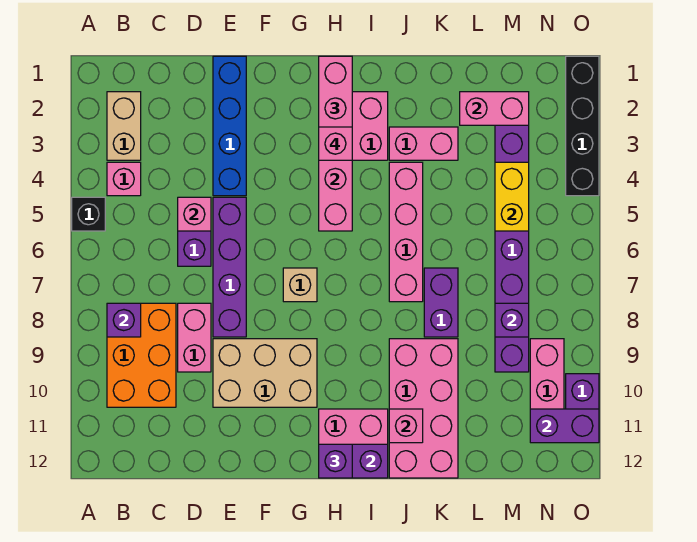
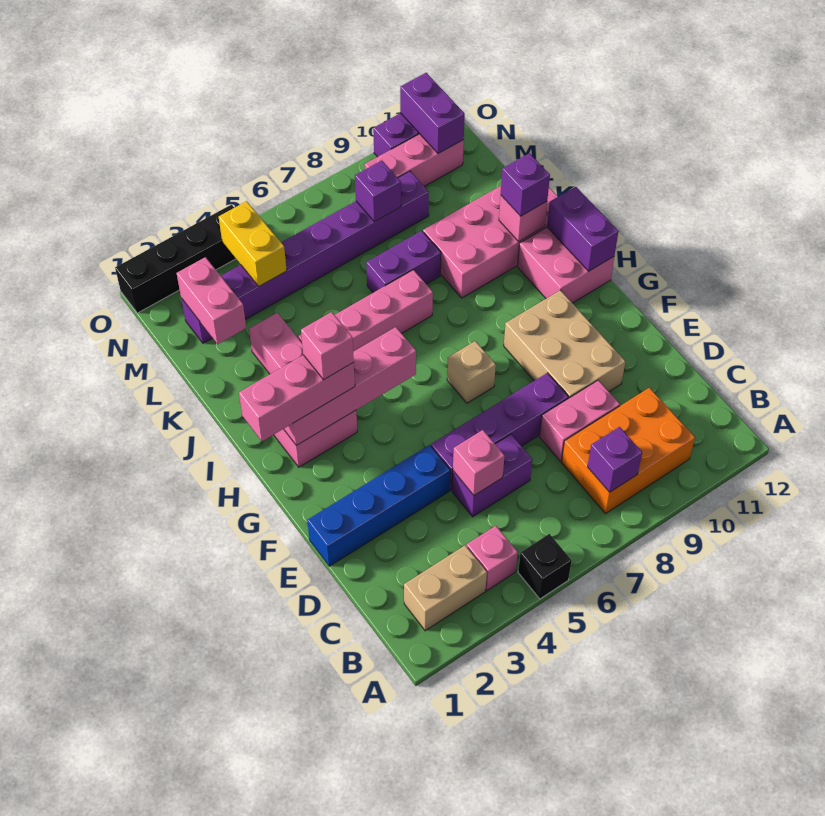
purple brick H12 level 3 -> purple brick J11 level 3
yellow brick M4:M5 level 2 -> yellow brick M4:N4 level 2

